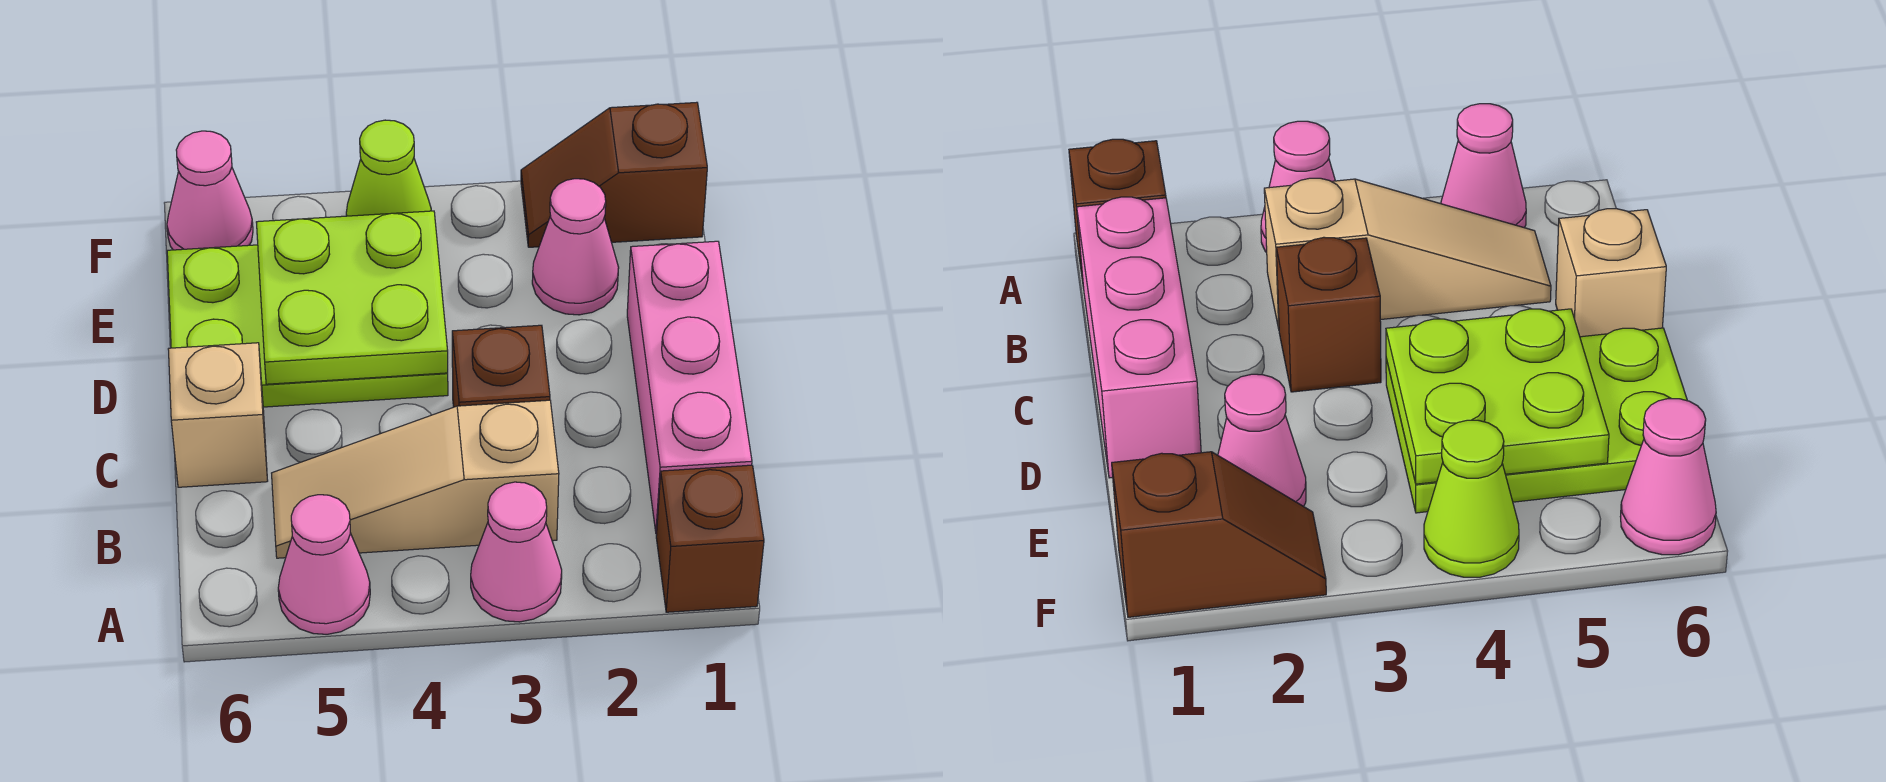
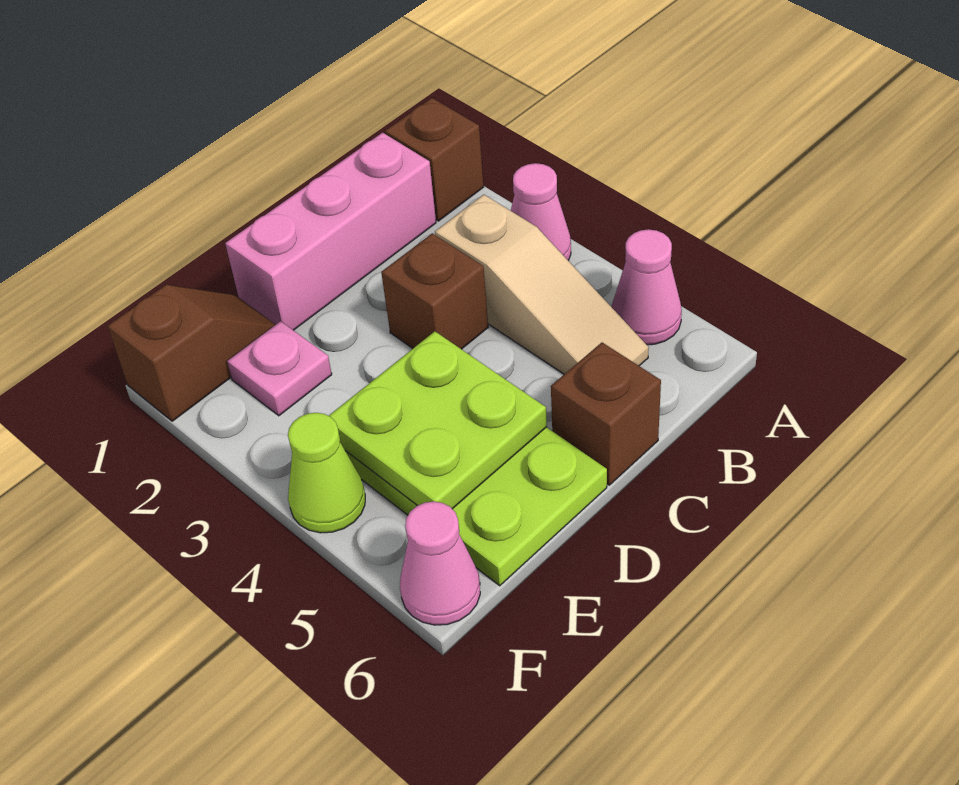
tan brick C6 level 1 -> brown brick C6 level 1
pink cone E2 level 1 -> pink plate E2 level 1
brown slope F1:F2 level 1 top 1 -> brown slope E1:F1 level 1 top F

